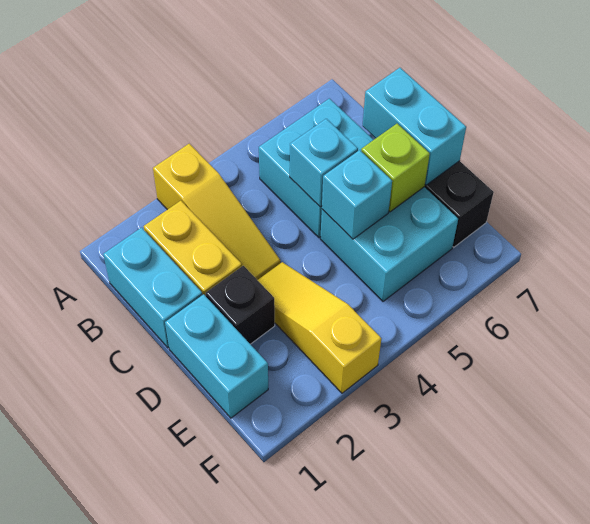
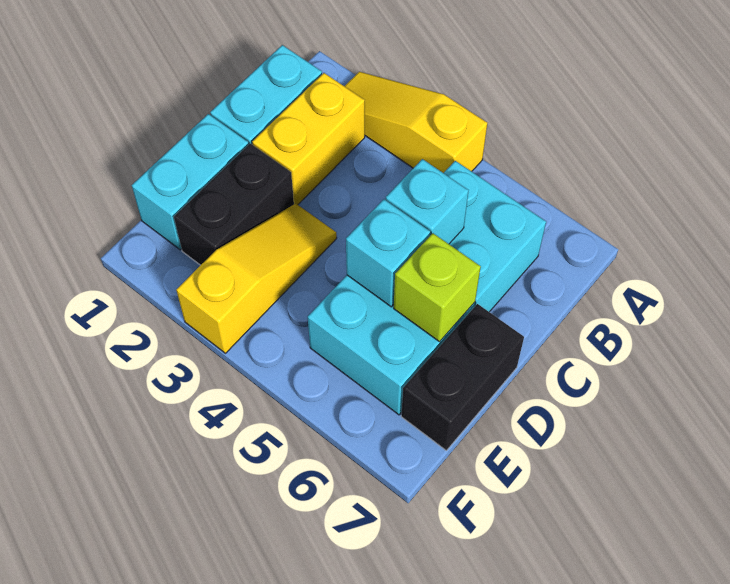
yellow slope A3:C3 level 1 top A -> yellow slope A2:A4 level 1 top 4
cyan brick C7:D7 level 2 -> none
black brick D2 level 1 -> black brick D2:E2 level 1

